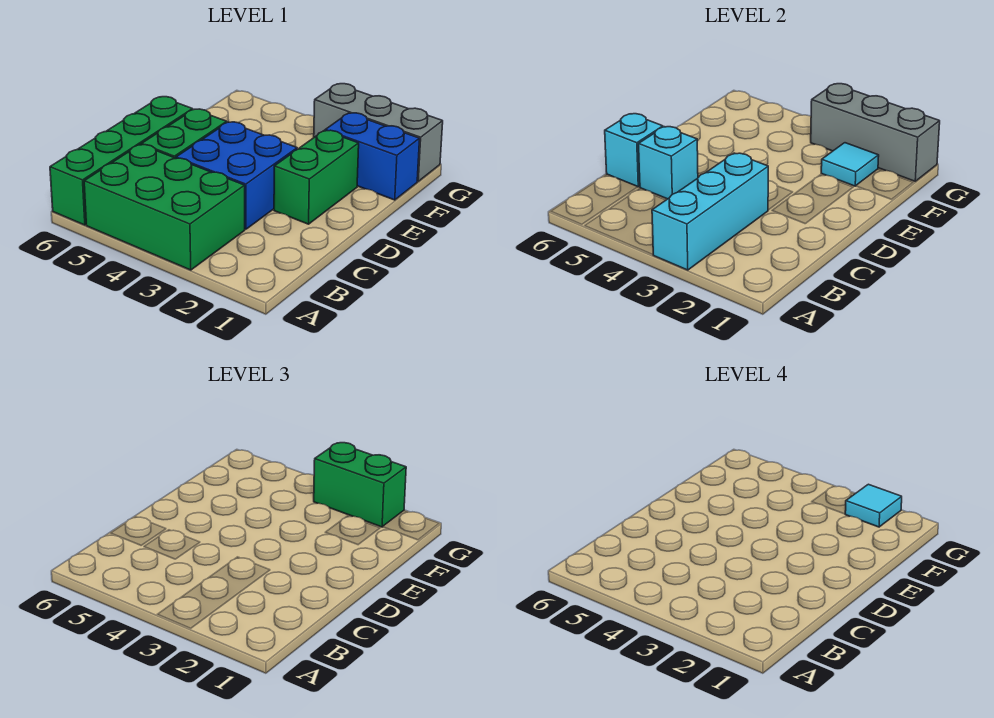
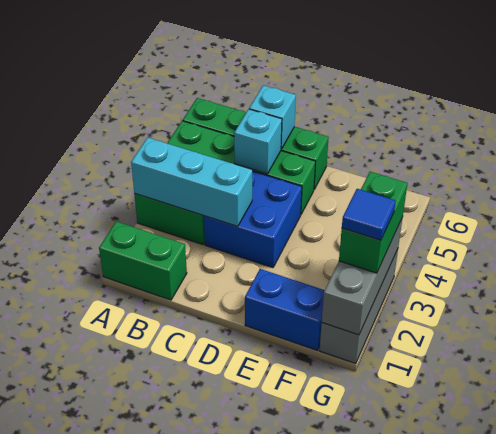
green brick D2:E2 level 1 -> green brick A1:B1 level 1
blue brick F1:F2 level 1 -> blue brick E1:F1 level 1
cyan tile F2 level 2 -> none
cyan tile G2 level 4 -> blue tile G2 level 4

